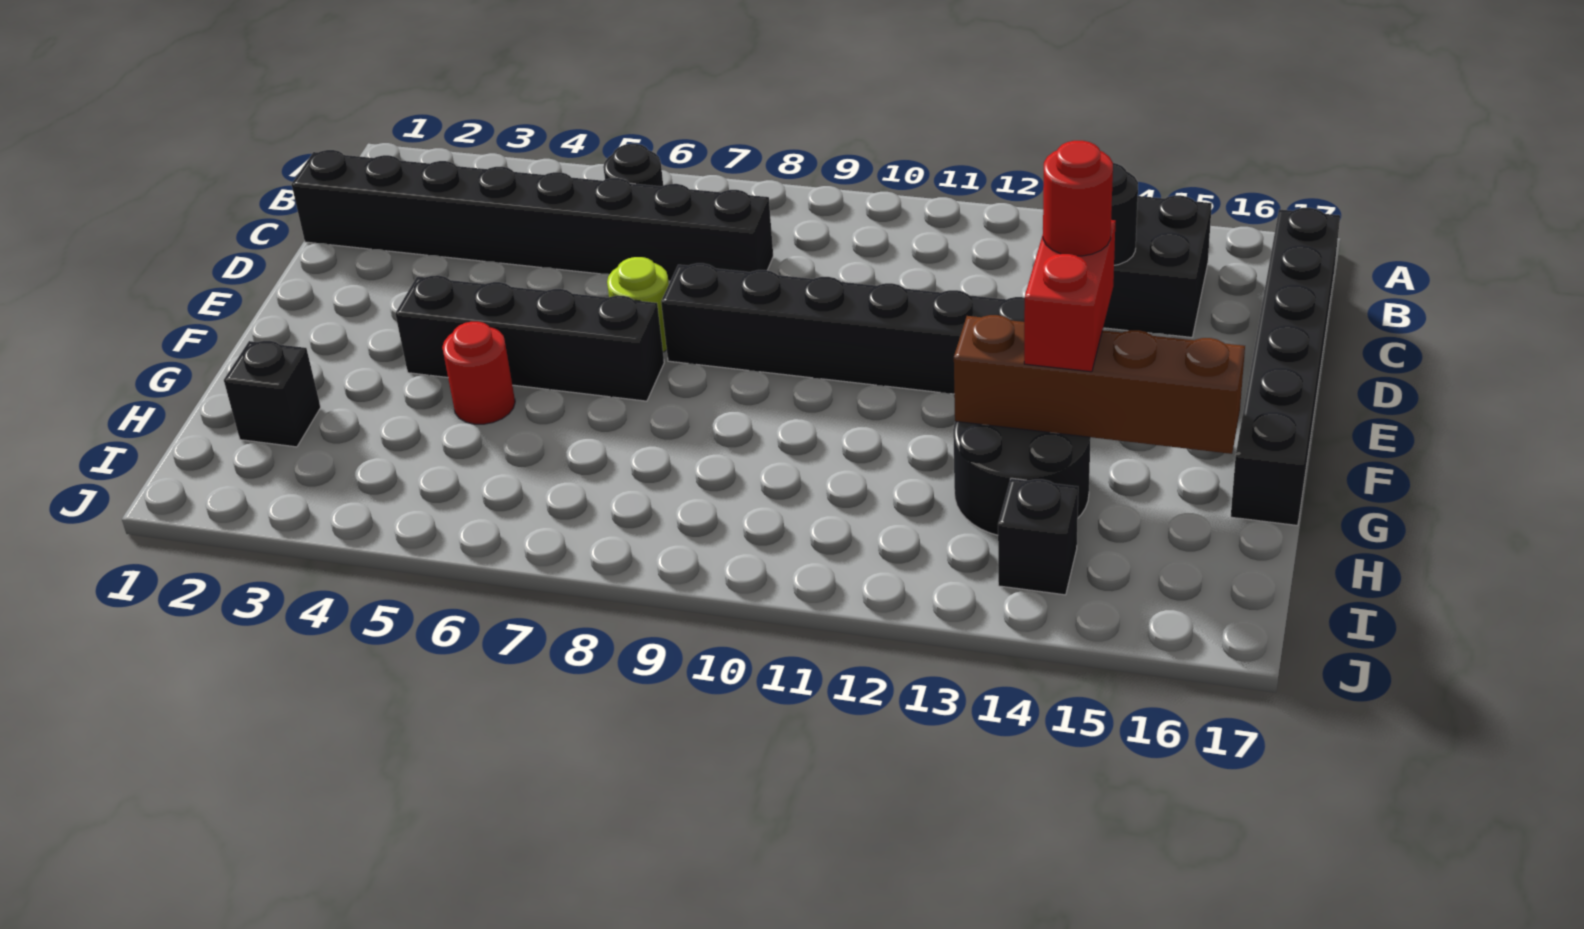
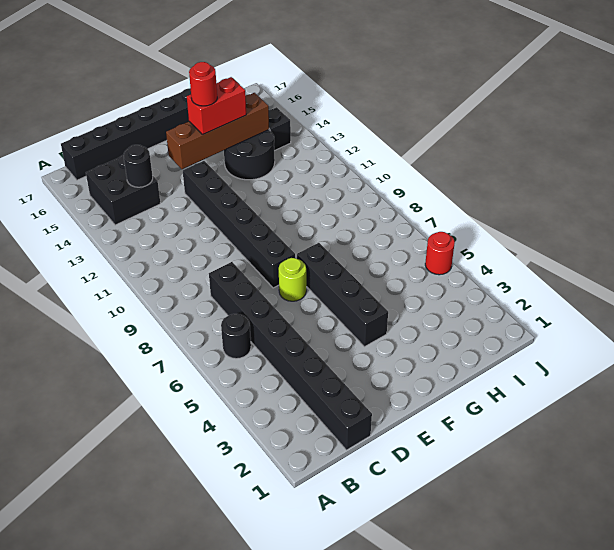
red round brick G5 level 1 -> red round brick J5 level 1
brown brick G13:G16 level 2 -> brown brick E14:H14 level 2
black brick H2 level 1 -> none

